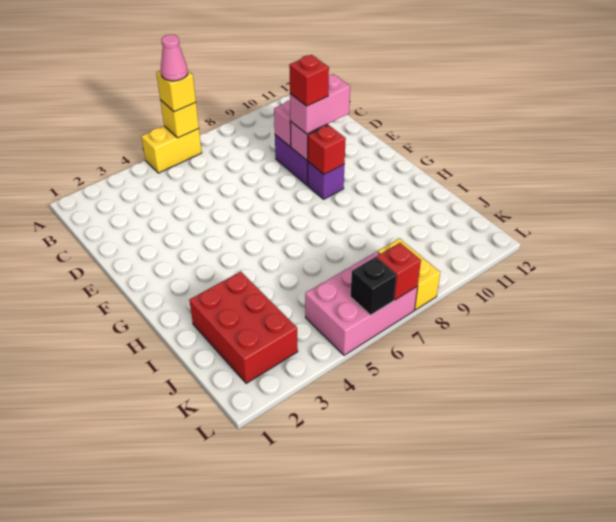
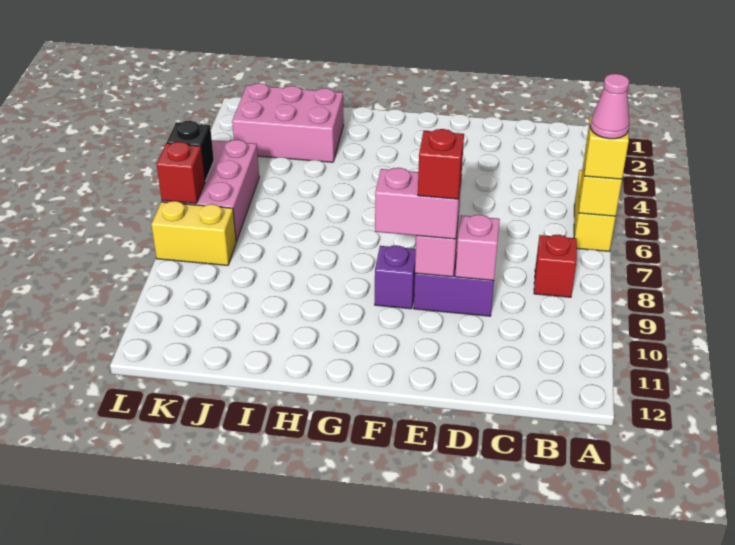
pink brick E9:E10 level 3 -> pink brick E9:F9 level 3
red brick F9 level 2 -> red brick B8 level 1
red brick I2:K3 level 1 -> pink brick I2:K3 level 1

